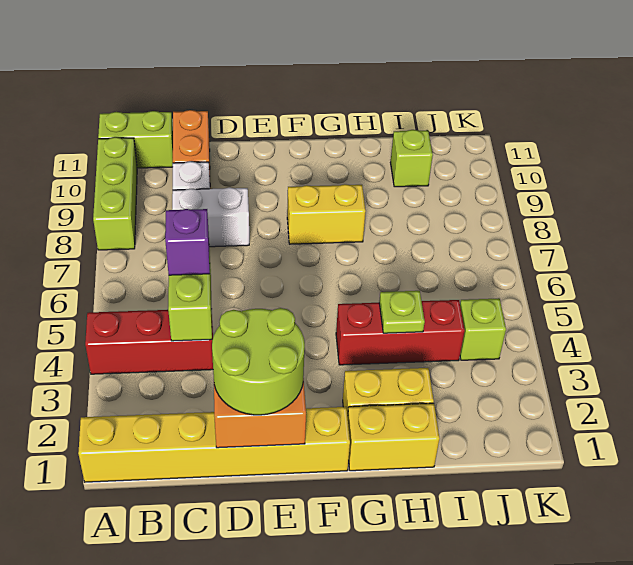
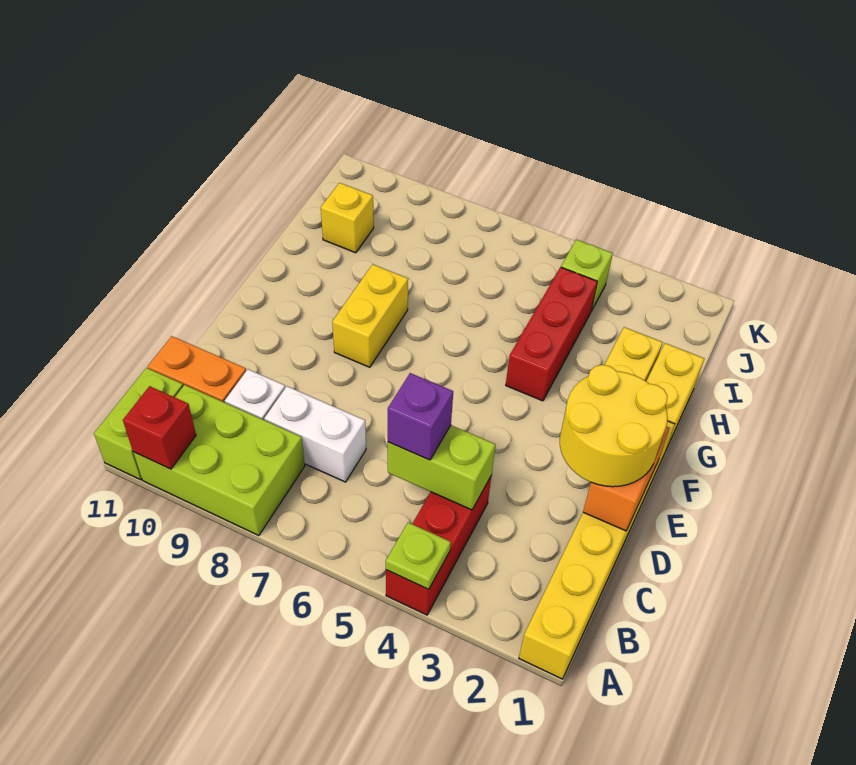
lime brick A8:A10 level 1 -> lime brick A8:B10 level 1
none -> red brick A10 level 2
white brick C8:D8 level 1 -> white brick C7:C8 level 1
lime round brick D1:E2 level 3 -> yellow round brick D1:E2 level 3
lime plate H4 level 2 -> lime plate A4 level 2
lime brick I10 level 1 -> yellow brick I10 level 1

